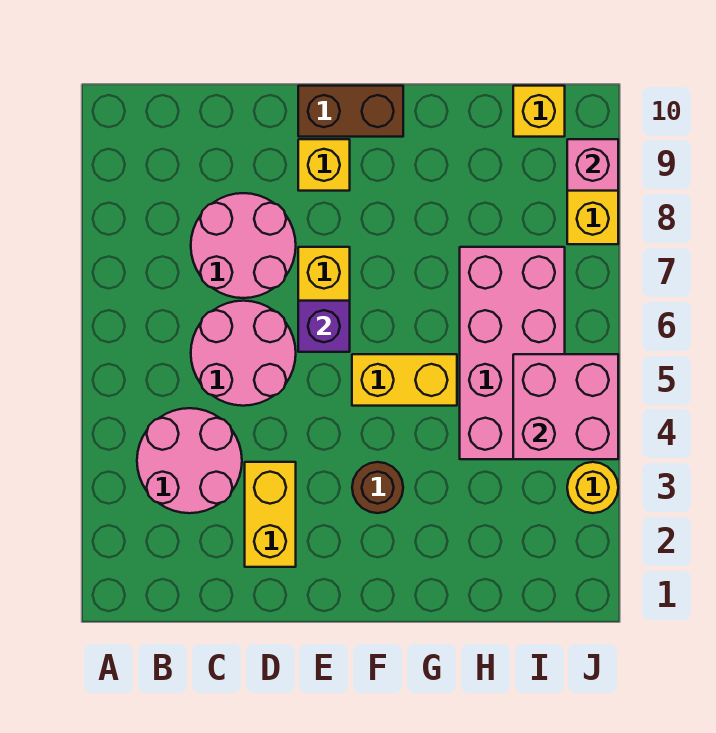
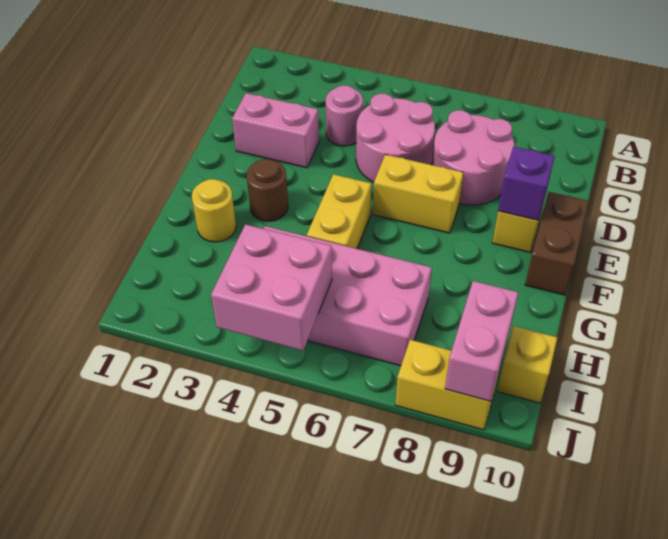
pink round brick B3:C4 level 1 -> pink round brick C4 level 1
yellow brick D2:D3 level 1 -> pink brick D2:D3 level 1
purple brick E6 level 2 -> purple brick E9 level 2
yellow round brick J3 level 1 -> yellow round brick G2 level 1
pink brick J9 level 2 -> pink brick I9:J9 level 2

